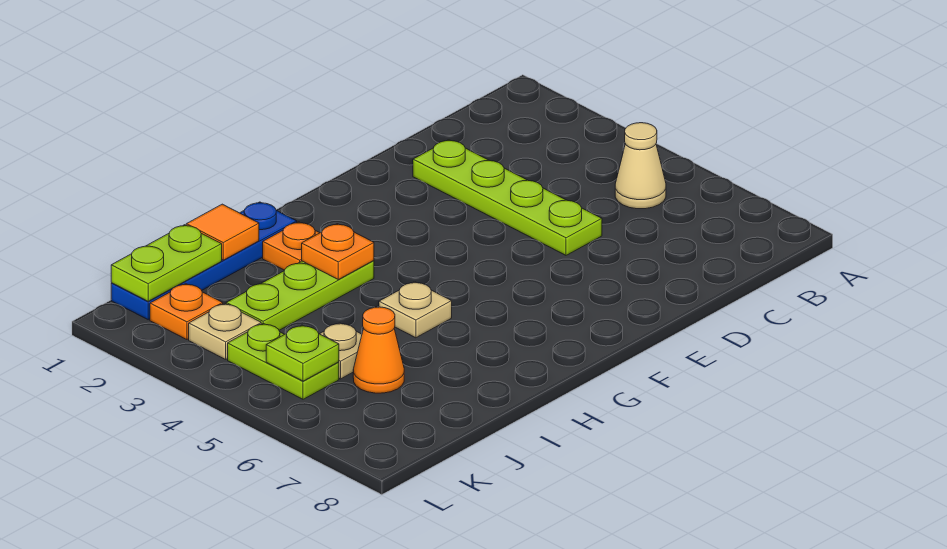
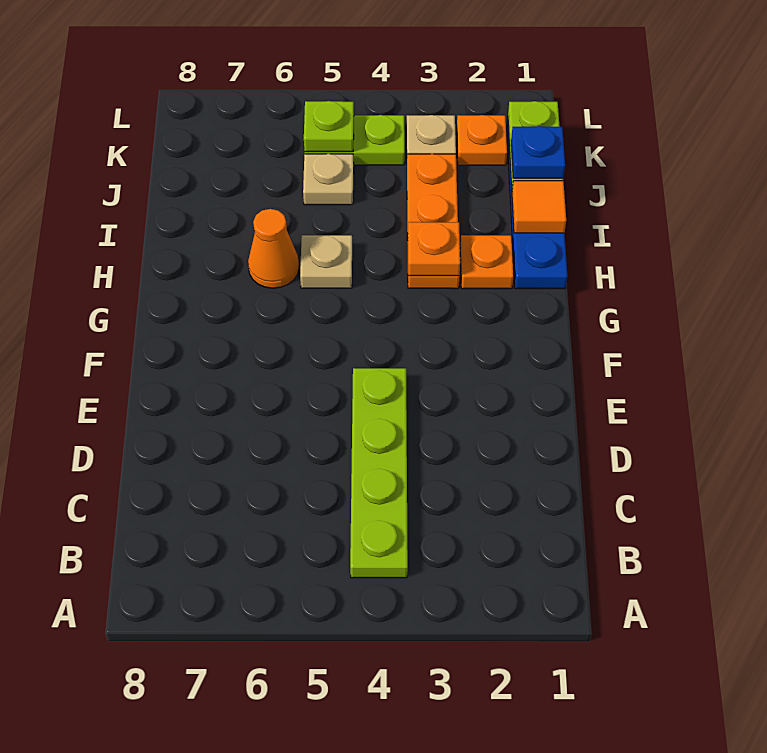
tan cone B5 level 1 -> none
lime plate D2:D5 level 1 -> lime plate B4:E4 level 1
lime plate H3:J3 level 1 -> orange plate H3:J3 level 1
none -> blue plate J1 level 3
orange cone J6 level 1 -> orange cone H6 level 1

